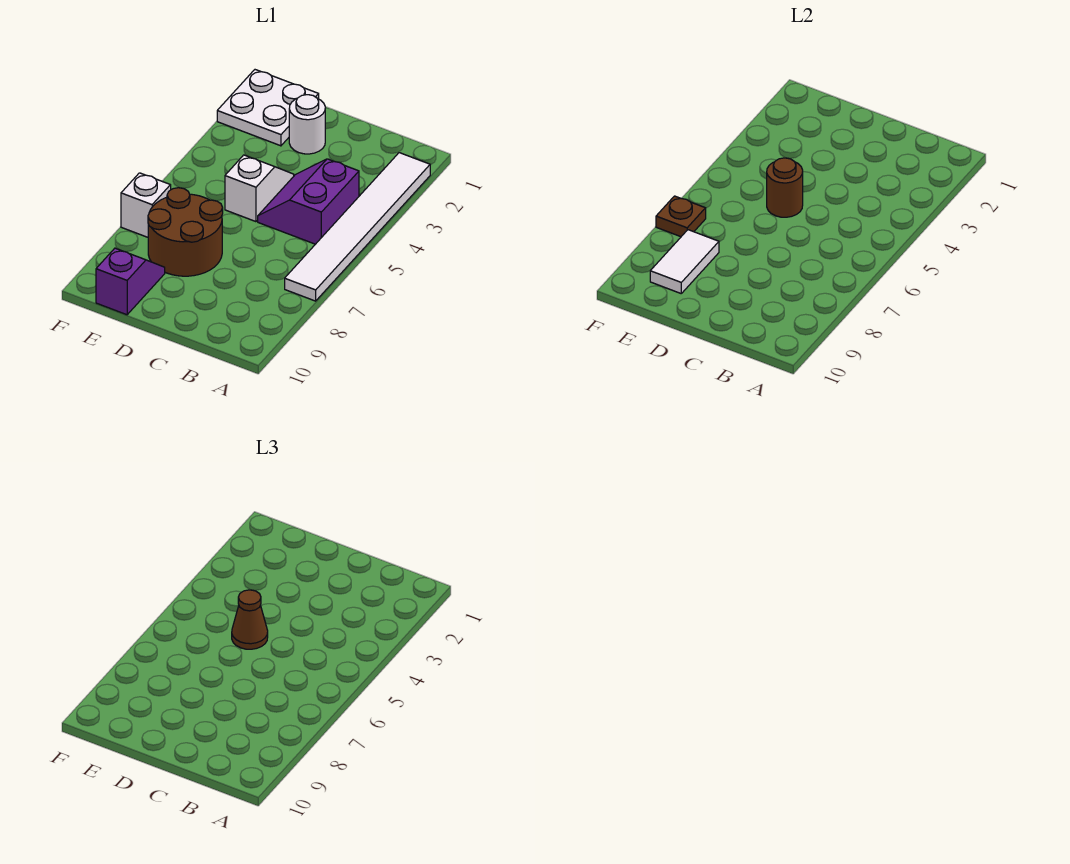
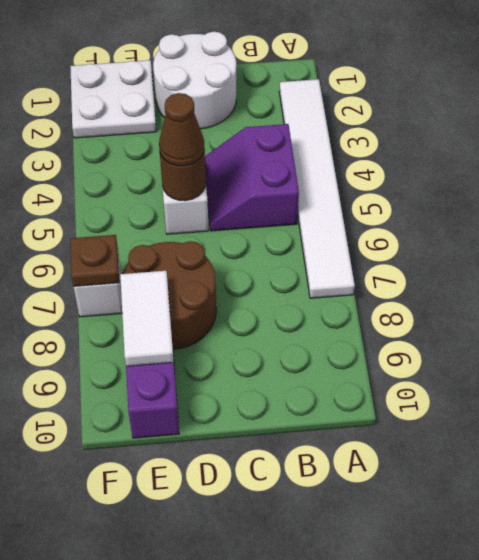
white round brick D2 level 1 -> white round brick C1:D2 level 1

